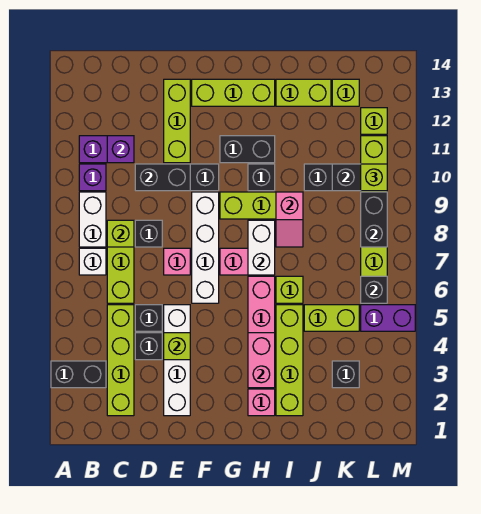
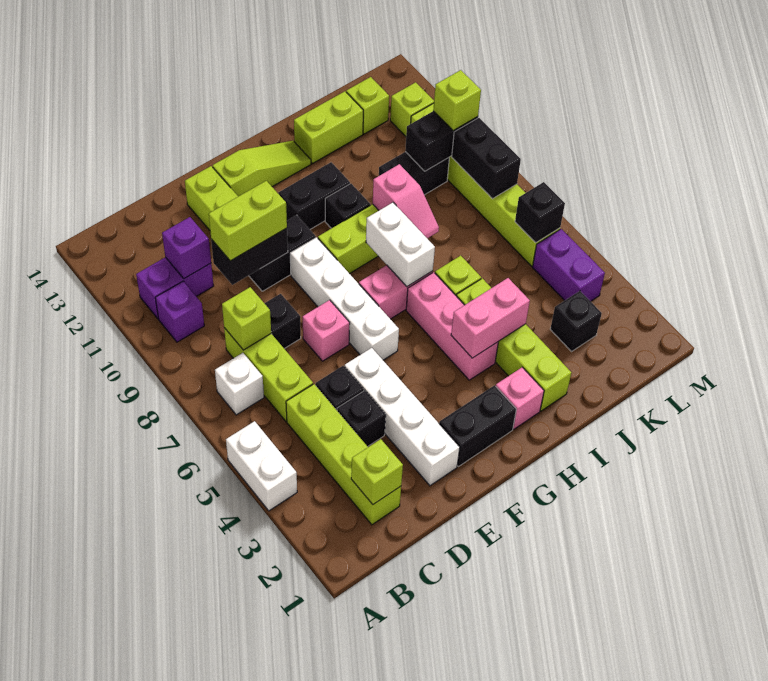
black brick A3:B3 level 1 -> black brick F2:G2 level 1
white brick B8:B9 level 1 -> white brick A4:A5 level 1
lime brick E4 level 2 -> lime brick C2 level 2
lime brick F13:H13 level 1 -> lime slope F13:H13 level 1 top F
pink brick H3:H4 level 2 -> pink brick H4:I4 level 2
lime brick J5:K5 level 1 -> lime brick D10:E10 level 3
purple brick L5:M5 level 1 -> purple brick L4:L5 level 1

